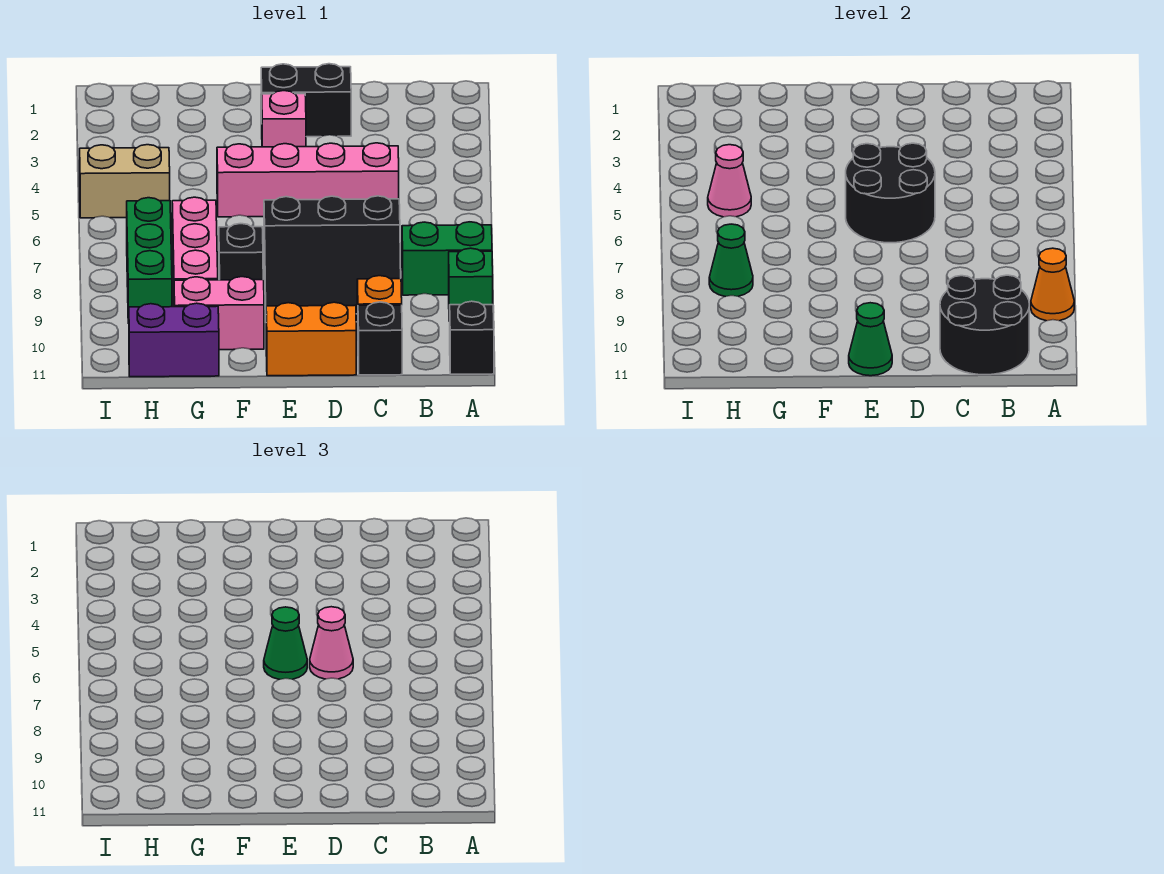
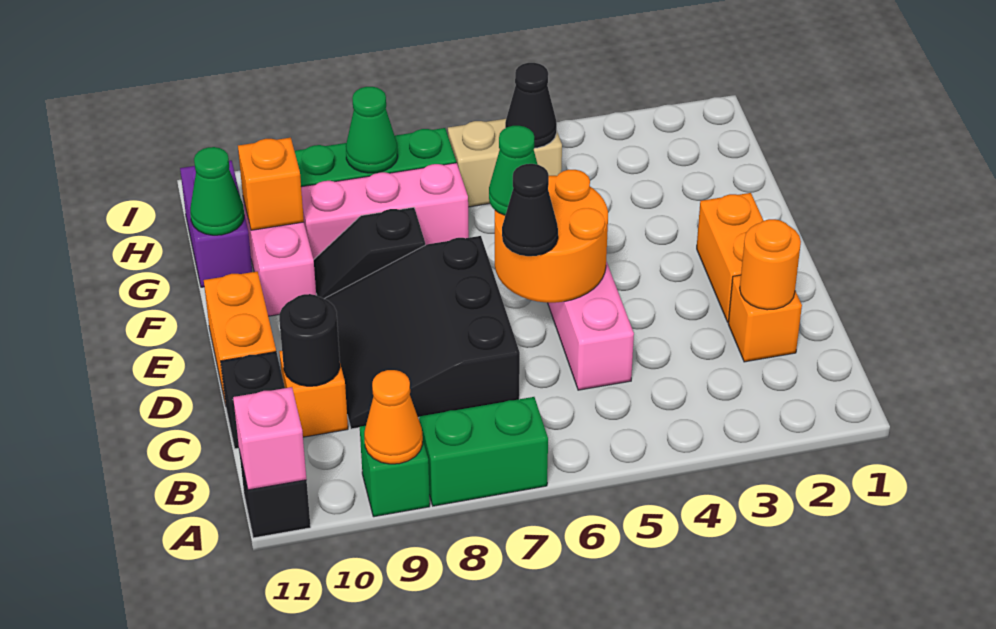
green brick A8:B8 level 1 -> green brick A7:A8 level 1
black round brick B10:C11 level 2 -> black round brick C10 level 2
none -> orange brick C2 level 1
none -> orange round brick C2 level 2
black brick D2:E2 level 1 -> orange brick D2:E2 level 1
black round brick D5:E6 level 2 -> orange round brick D5:E6 level 2
pink cone D6 level 3 -> black cone D6 level 3
pink brick E3 level 1 -> pink brick A11 level 2
green cone E11 level 2 -> green cone G11 level 2
none -> orange brick G10 level 2
tan brick H5:I5 level 1 -> tan brick H5:H6 level 1
pink cone H5 level 2 -> black cone H5 level 2

